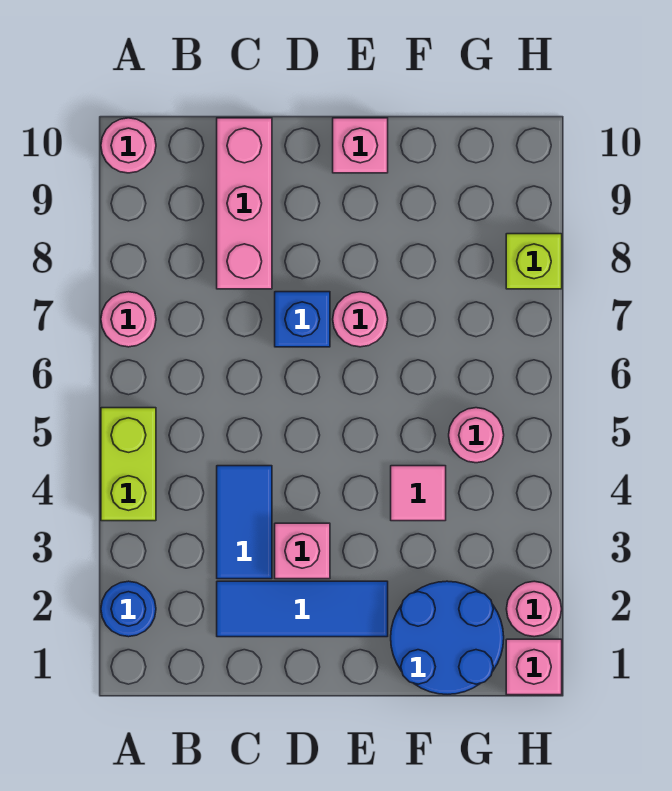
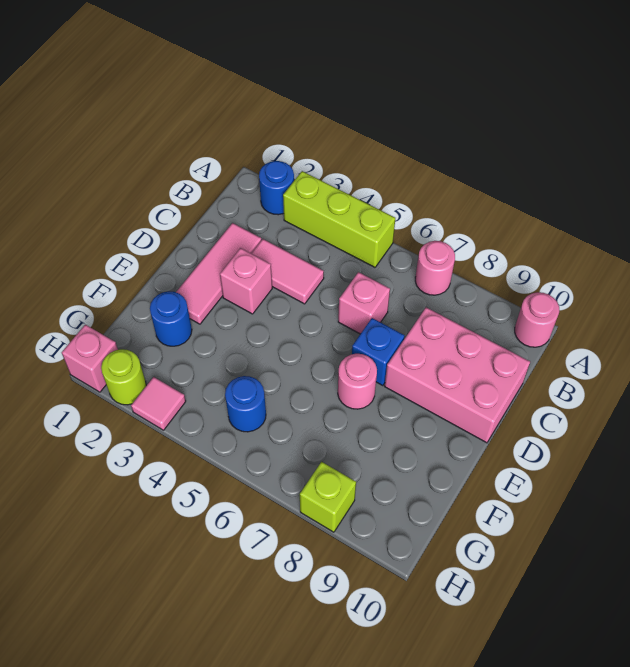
lime brick A4:A5 level 1 -> lime brick A3:A5 level 1
blue tile C2:E2 level 1 -> pink tile C2:E2 level 1
blue tile C3:C4 level 1 -> pink tile C3:C4 level 1
pink brick C8:C10 level 1 -> pink brick C8:D10 level 1
pink brick E10 level 1 -> pink brick C6 level 1
blue round brick F1:G2 level 1 -> blue round brick F2 level 1
pink tile F4 level 1 -> pink tile H3 level 1
pink round brick G5 level 1 -> blue round brick G5 level 1
pink round brick H2 level 1 -> lime round brick H2 level 1

